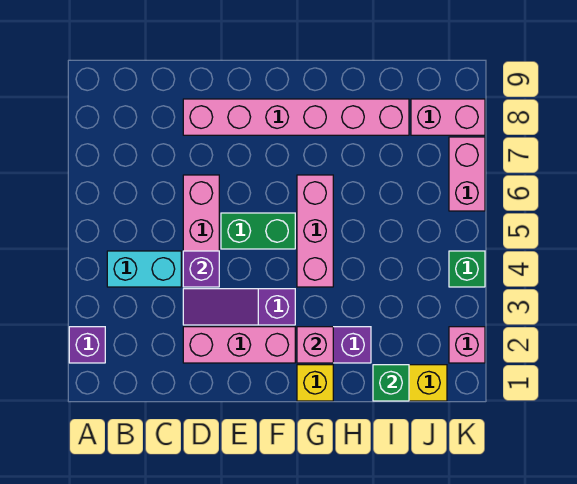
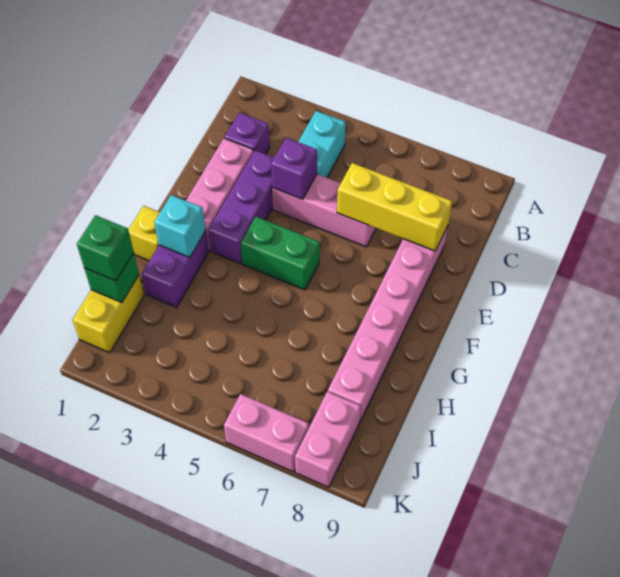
purple brick A2 level 1 -> purple brick C2 level 1
purple slope D3:F3 level 1 top F -> purple brick D3:F3 level 1
none -> yellow brick D6:D8 level 2
green brick E5:F5 level 1 -> green brick F4:F5 level 1
pink brick G2 level 2 -> cyan brick G2 level 2
pink brick G4:G6 level 1 -> none
pink brick K2 level 1 -> none
green brick K4 level 1 -> green brick I1 level 3

